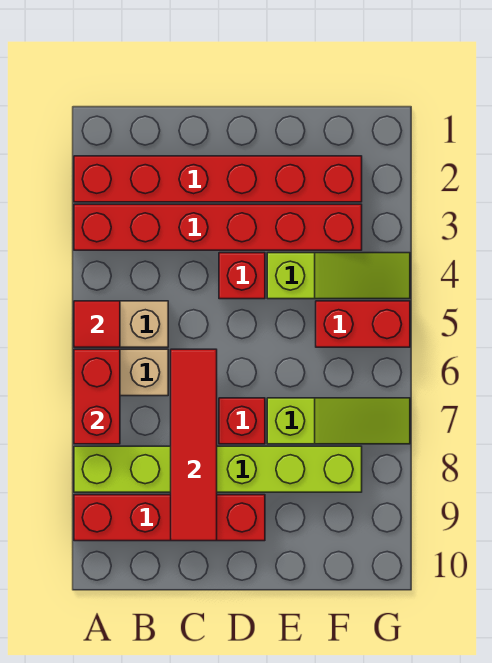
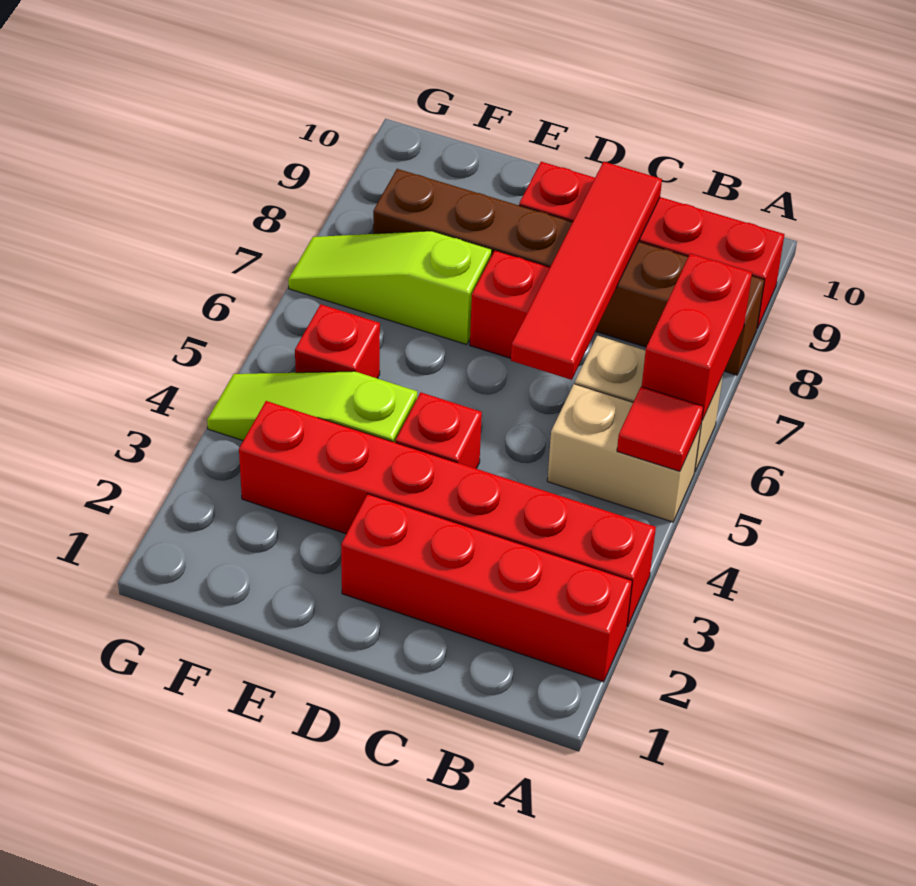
red brick A2:F2 level 1 -> red brick A2:D2 level 1
lime brick A8:F8 level 1 -> brown brick A8:F8 level 1
red brick F5:G5 level 1 -> red brick F5 level 1

